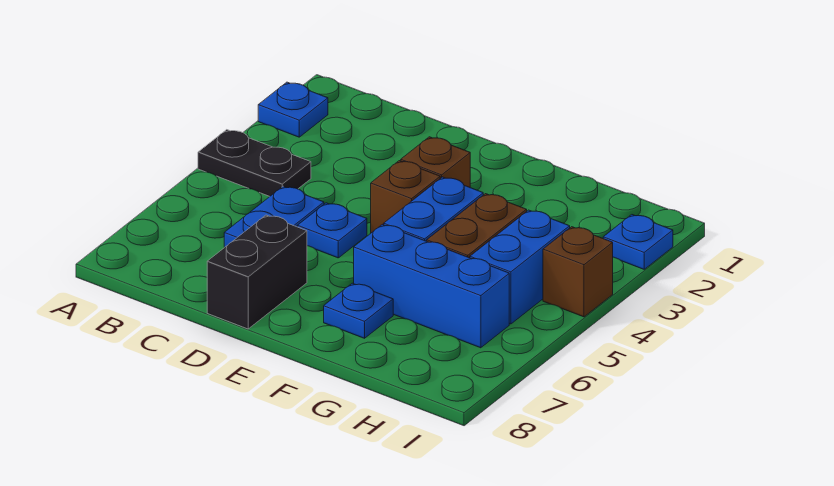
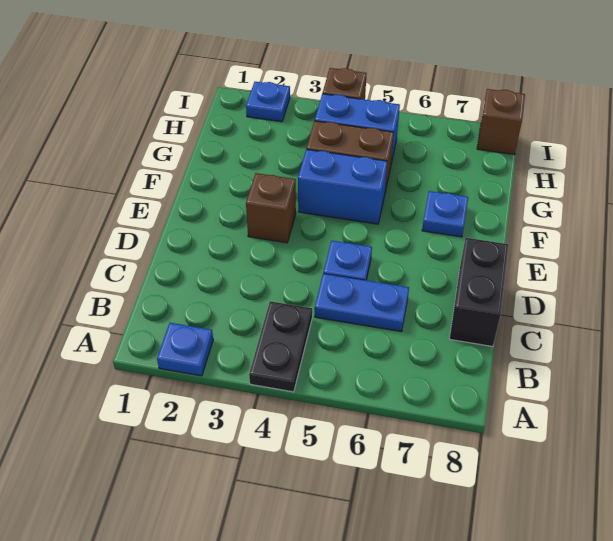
black brick D7:D8 level 1 -> black brick C8:D8 level 1
brown brick E4 level 1 -> brown brick I8 level 1
blue brick F6:H6 level 1 -> none

